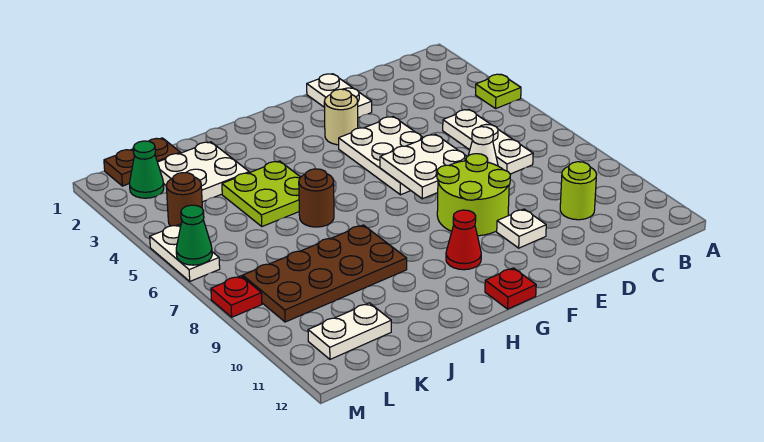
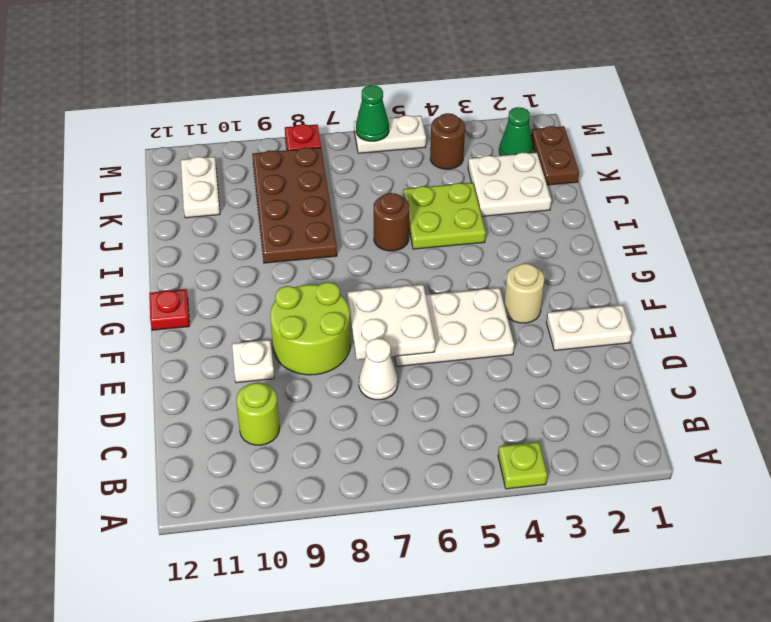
white plate C5:C7 level 1 -> none
red cone G10 level 1 -> none

